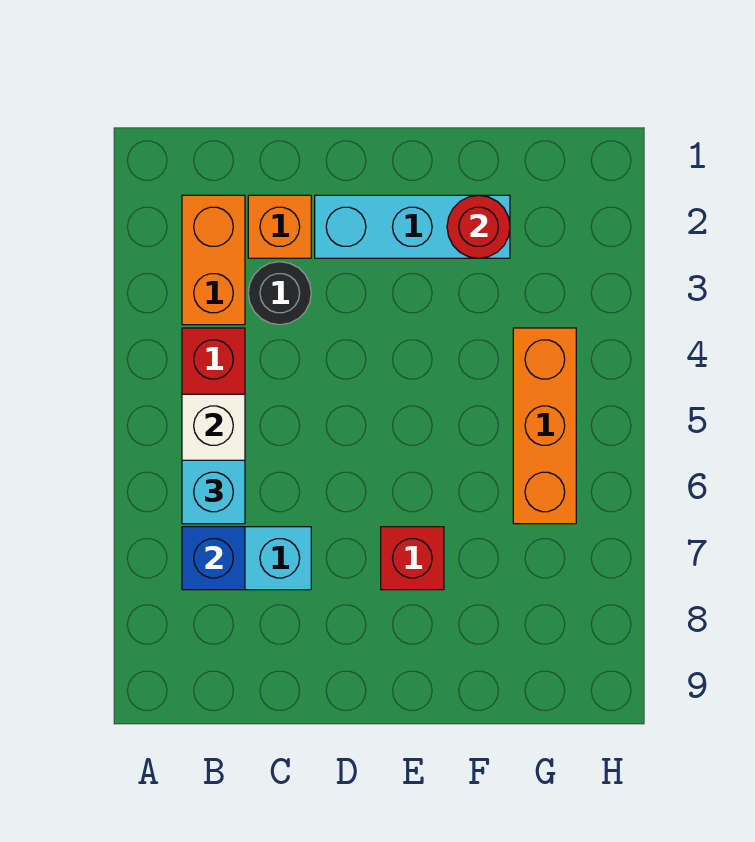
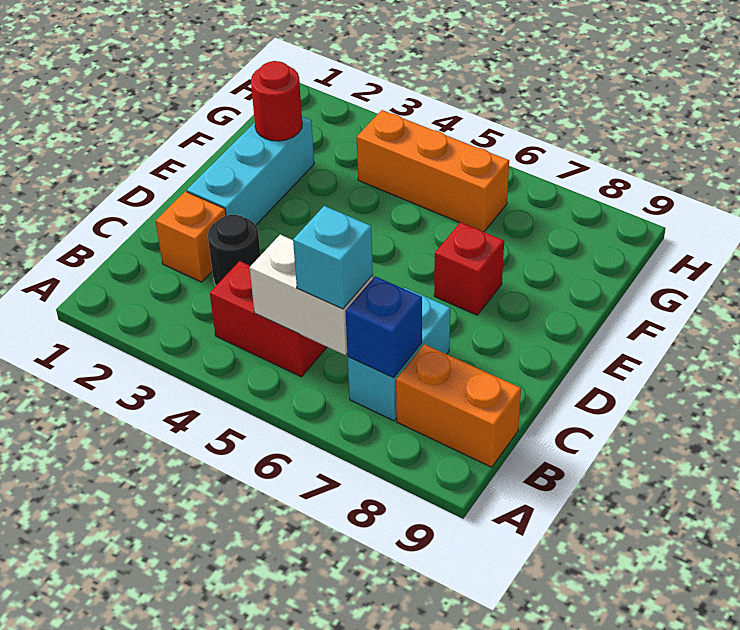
orange brick B2:B3 level 1 -> orange brick B8:B9 level 1

